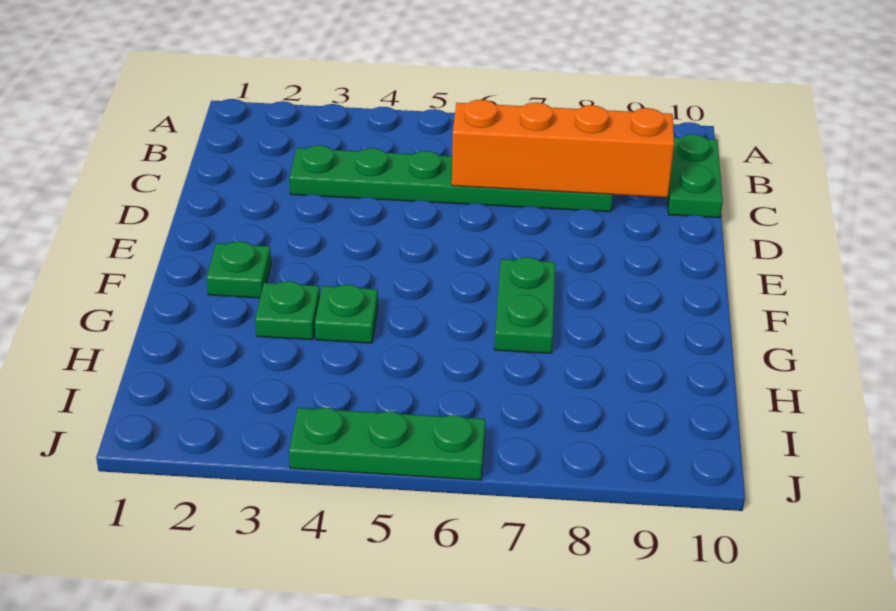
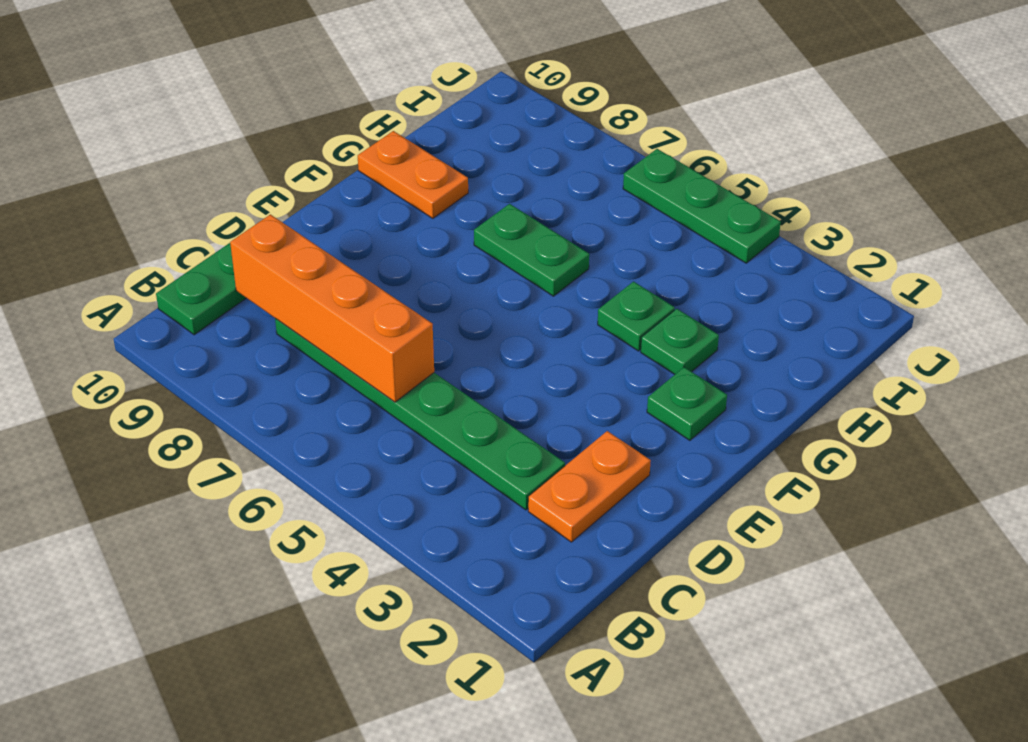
none -> orange plate C2:D2 level 1
green plate F7:G7 level 1 -> green plate G6:G7 level 1
none -> orange plate G9:G10 level 1

